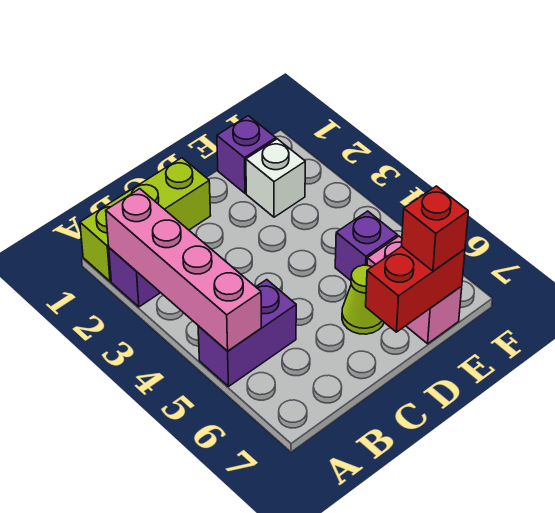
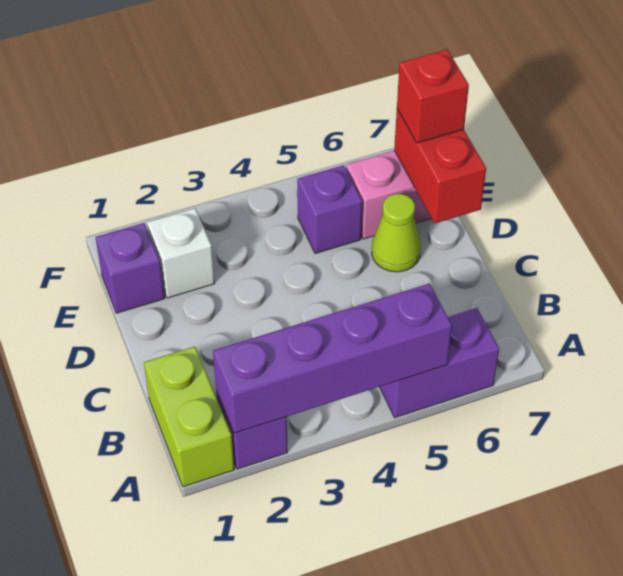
lime brick A1:C1 level 1 -> lime brick A1:B1 level 1
pink brick A2:A5 level 2 -> purple brick A2:A5 level 2
purple brick A5:B5 level 1 -> purple brick A5:A6 level 1

